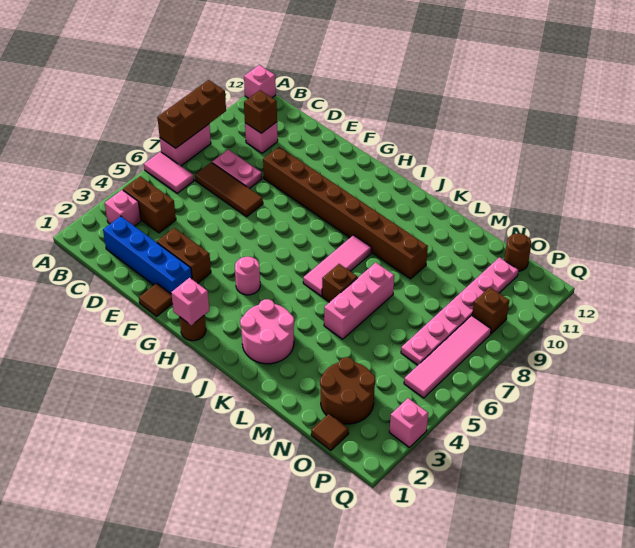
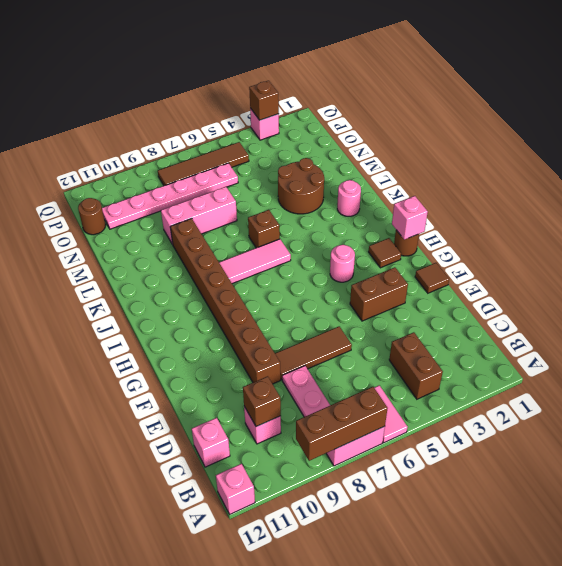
pink brick B3 level 1 -> pink brick C12 level 1
blue brick C2:F2 level 1 -> none
brown tile C7:E7 level 1 -> brown tile E6:E8 level 1
brown brick E3:F3 level 1 -> brown brick F3:F4 level 1
pink round brick J2:K3 level 1 -> pink round brick K2 level 1
pink brick L5:L7 level 1 -> pink brick M7:M9 level 1
brown round brick N2:O3 level 1 -> brown round brick L3:M4 level 1
brown tile O1 level 1 -> brown tile H2 level 1
pink tile P5:P8 level 1 -> brown tile P5:P8 level 1
brown brick P9 level 1 -> brown brick Q3 level 2

